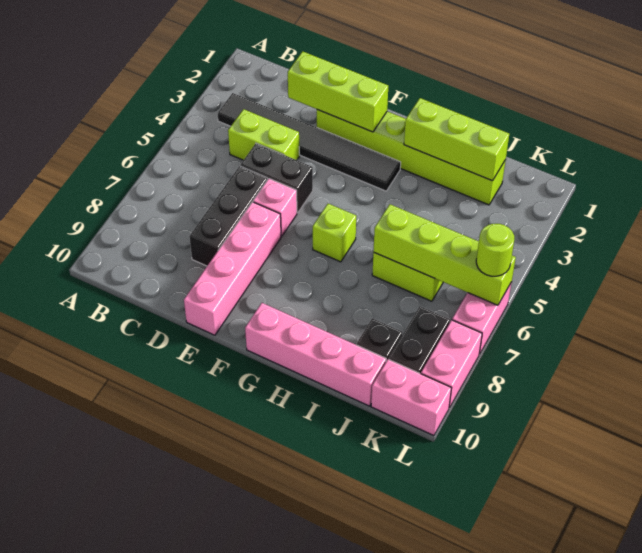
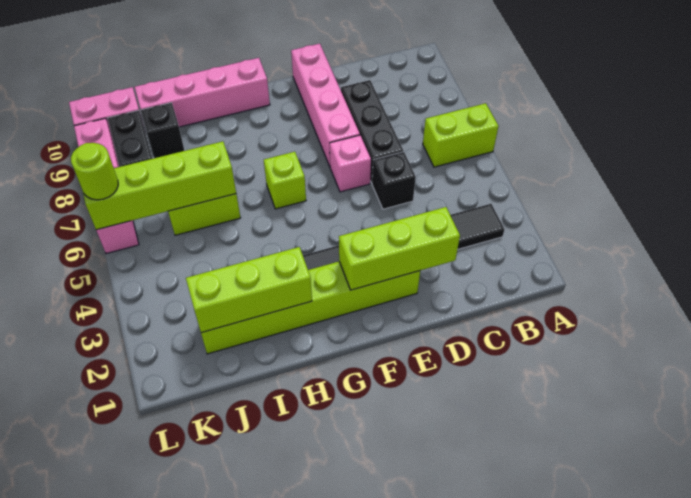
lime brick C4:D4 level 1 -> lime brick A6:B6 level 1
black brick D5:E5 level 1 -> black brick D5 level 1

